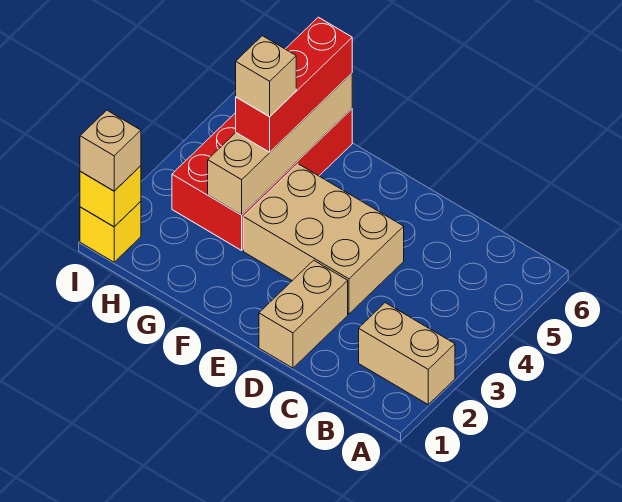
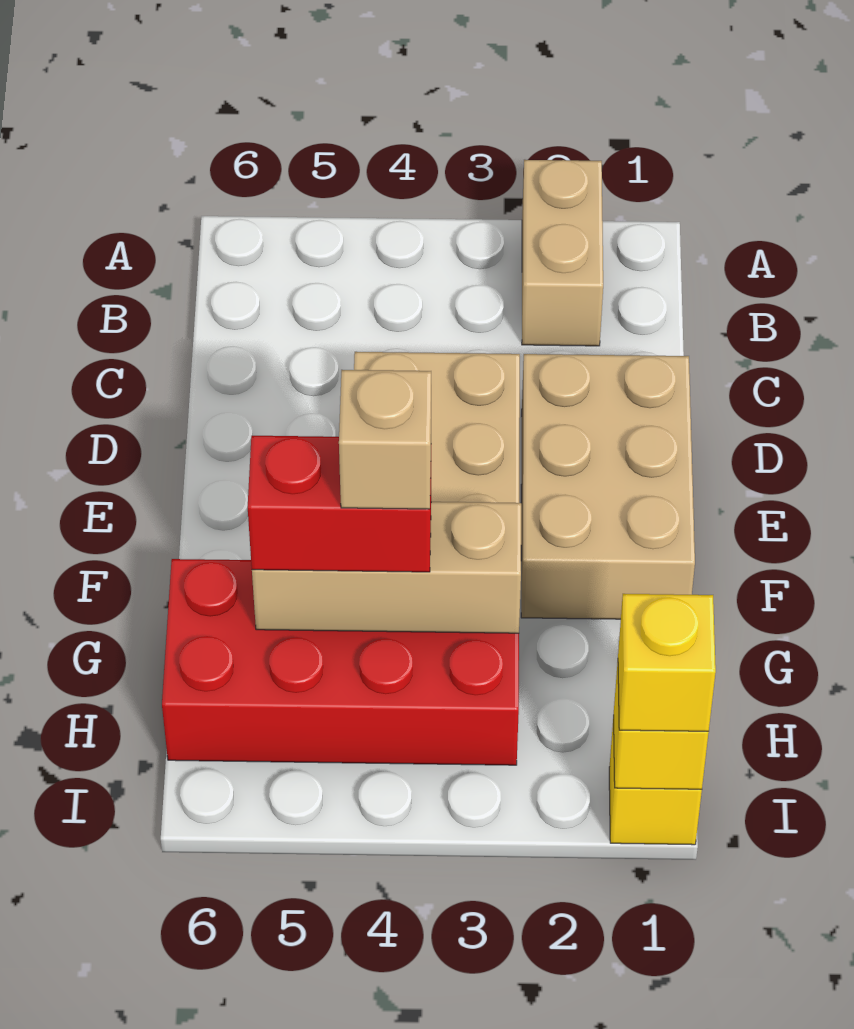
tan brick D1:D2 level 1 -> tan brick D1:F2 level 1
tan brick G3:G6 level 2 -> tan brick G3:G5 level 2
red brick G4:G6 level 3 -> red brick G4:G5 level 3
tan brick I1 level 3 -> yellow brick I1 level 3

